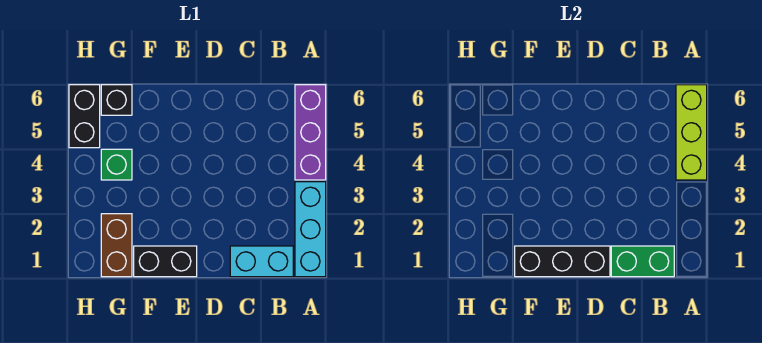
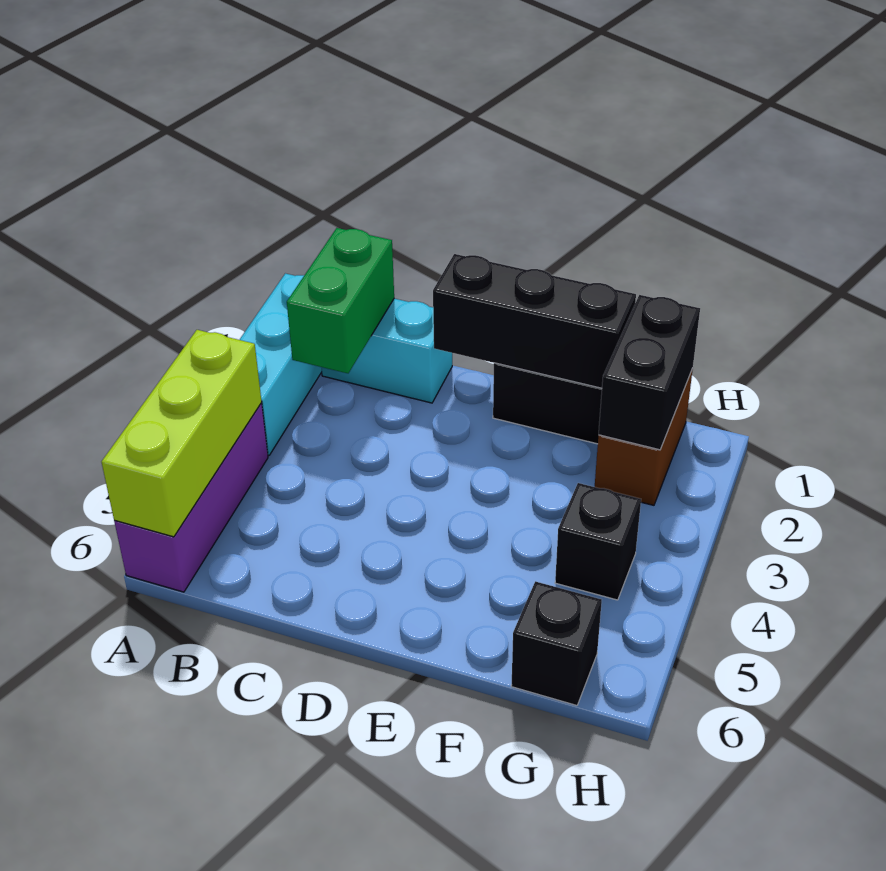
green brick B1:C1 level 2 -> green brick B1:B2 level 2
green brick G4 level 1 -> black brick G4 level 1
black brick H5:H6 level 1 -> black brick G1:G2 level 2

